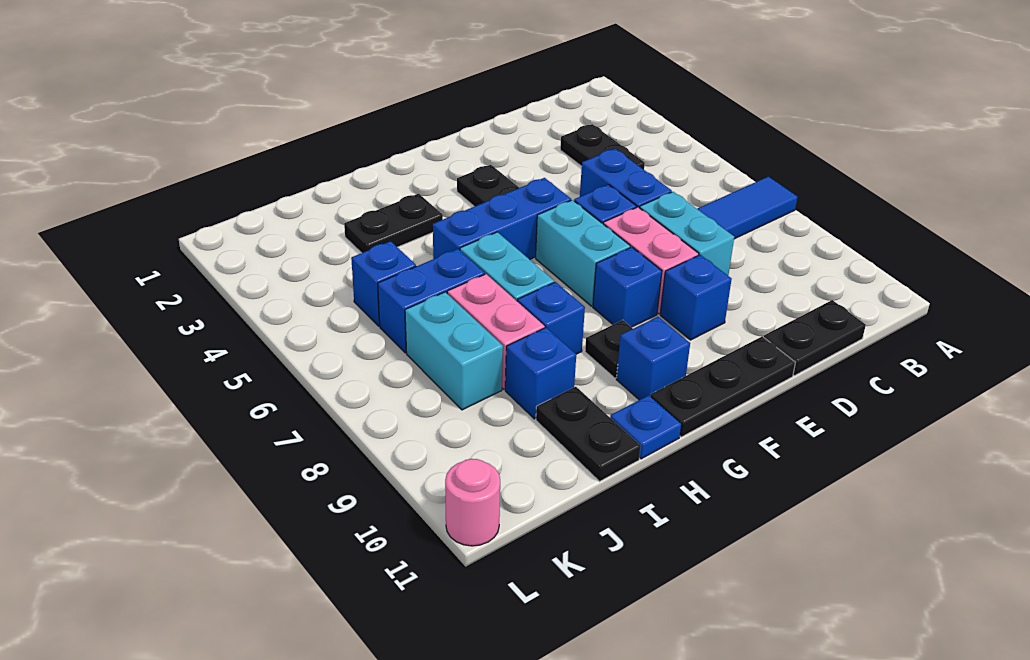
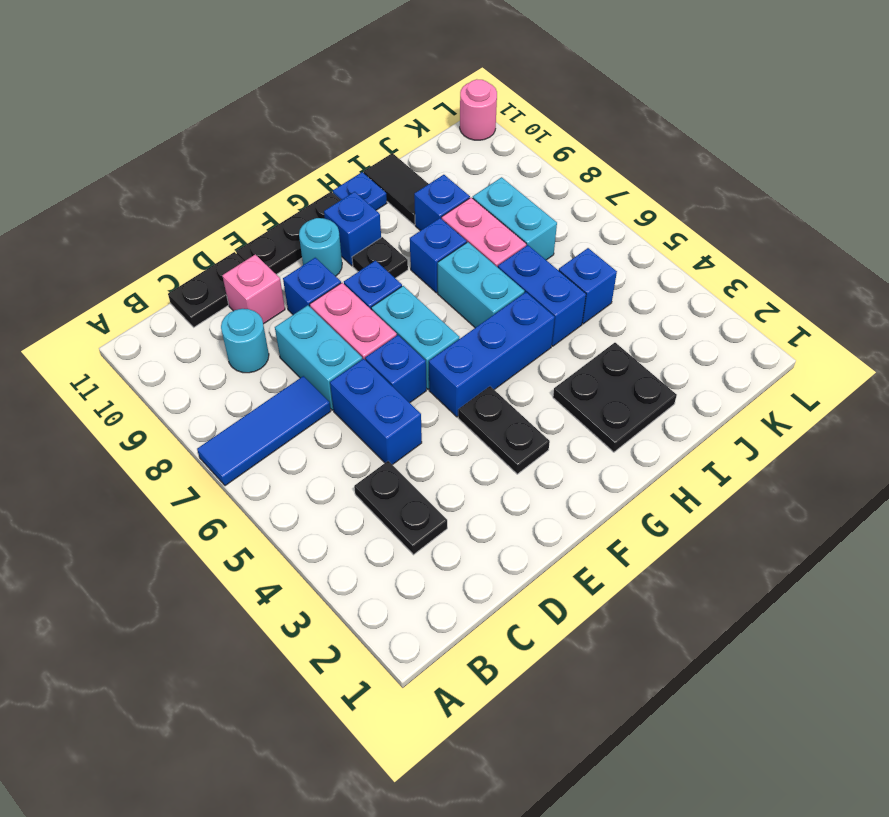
none -> cyan round brick C9 level 1
none -> pink brick D10 level 1
none -> cyan round brick F10 level 1
black plate H3:I3 level 1 -> black plate H2:I3 level 1
blue brick I6:J6 level 1 -> blue brick I5:I6 level 1
black plate I10:I11 level 1 -> black tile I10:I11 level 1

